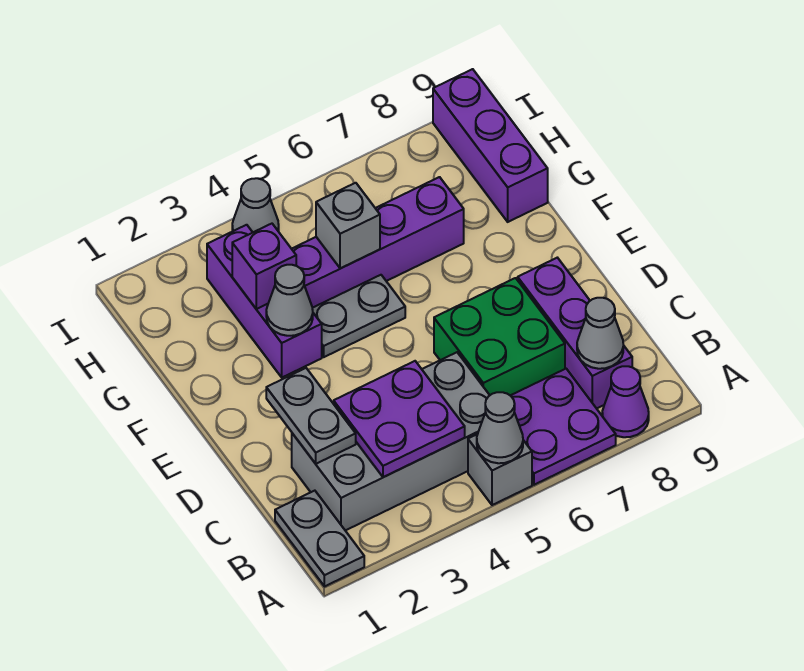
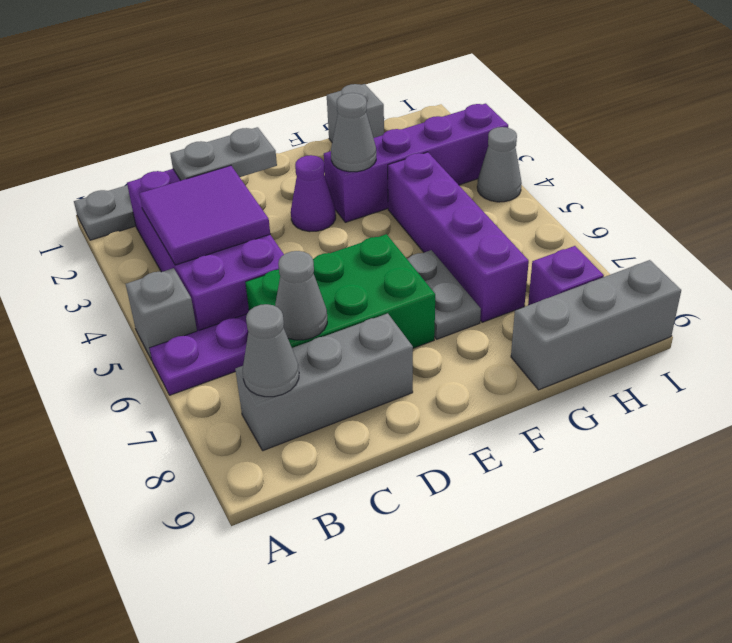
grey cone A5 level 2 -> grey cone C7 level 2
purple plate A6:B7 level 1 -> purple plate A6:B6 level 1
purple cone A8 level 1 -> purple cone E3 level 1
grey brick B2:C5 level 1 -> purple brick B2:C5 level 1
purple plate B3:C4 level 2 -> purple tile B3:C4 level 2
purple brick B8:D8 level 1 -> grey brick B8:D8 level 1
green brick C6:D7 level 1 -> green brick C6:E7 level 1
purple brick F3:H3 level 1 -> purple brick F3:I3 level 1
grey plate F4:F5 level 1 -> grey plate F6:F7 level 1
purple brick G3 level 2 -> purple brick H8 level 1
grey brick G5 level 2 -> grey brick G1 level 1
purple brick G9:I9 level 1 -> grey brick G9:I9 level 1

